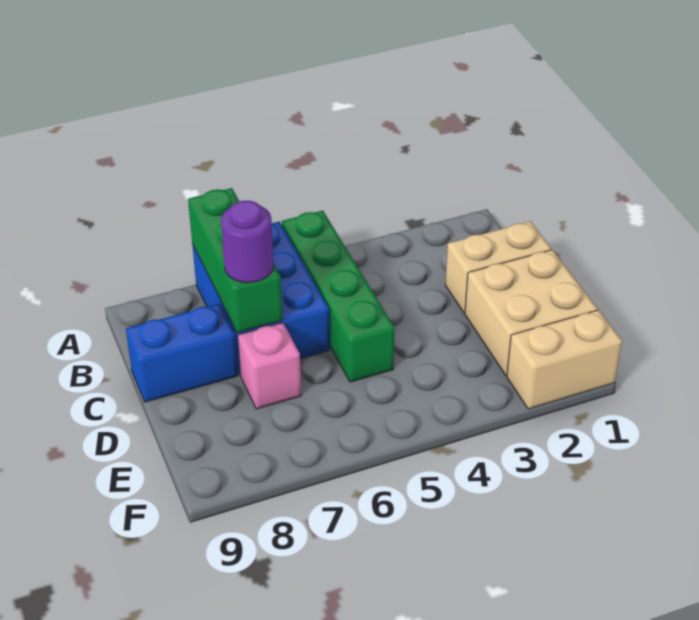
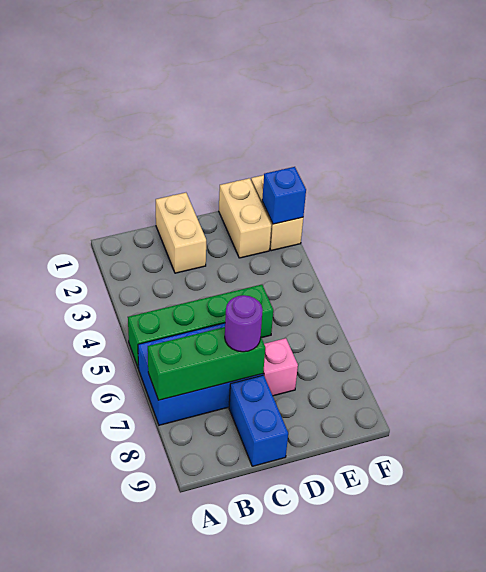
tan brick D1:E2 level 1 -> tan brick E1:E2 level 1
none -> blue brick F2 level 2

